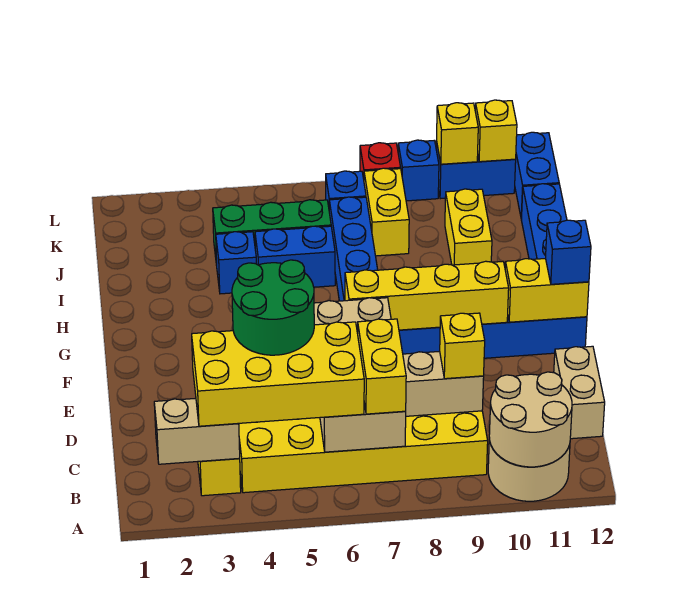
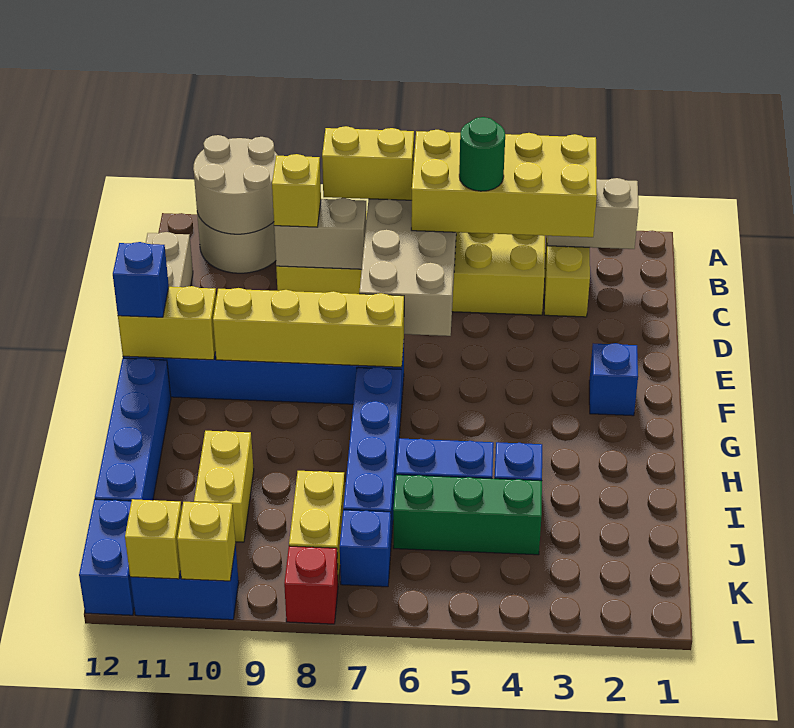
yellow brick B7:C7 level 3 -> yellow brick B7:B8 level 3
green round brick C4:D5 level 4 -> green round brick C5 level 4
blue brick L9 level 1 -> blue brick F2 level 1

